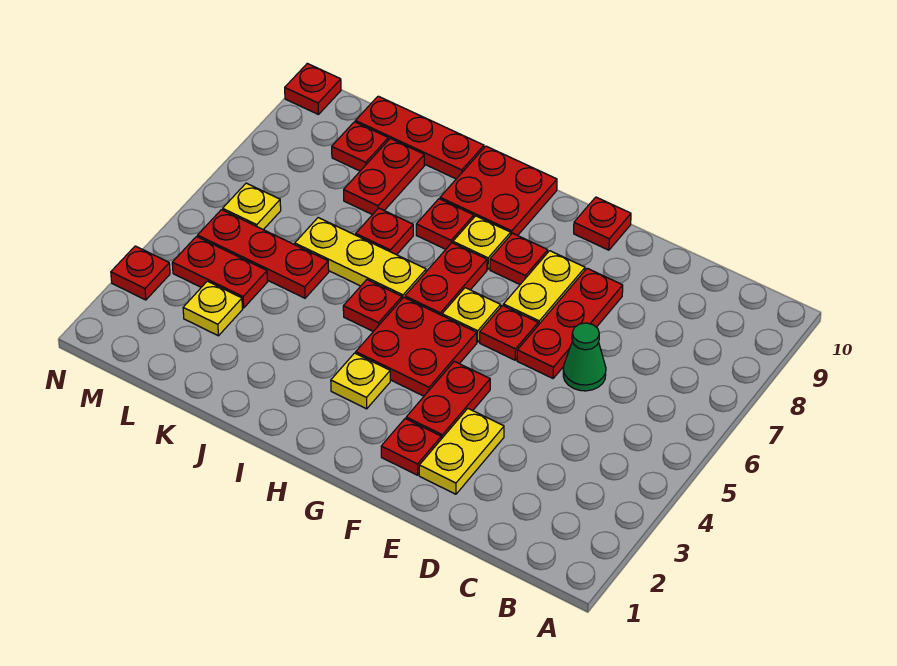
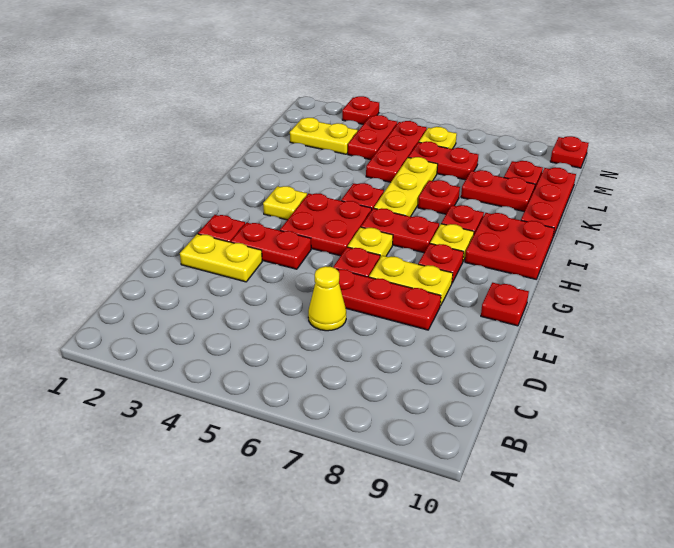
green cone D6 level 1 -> yellow cone D6 level 1
yellow plate L3 level 1 -> yellow plate L2:L3 level 1
none -> red plate L6:L7 level 1

